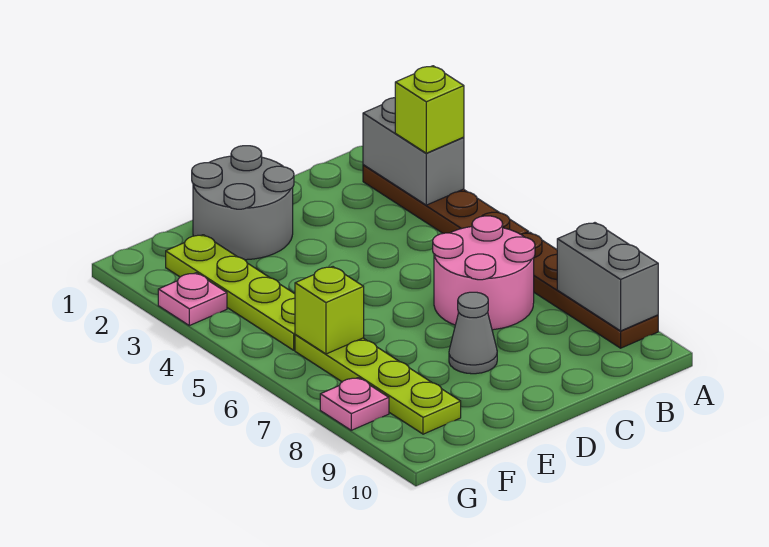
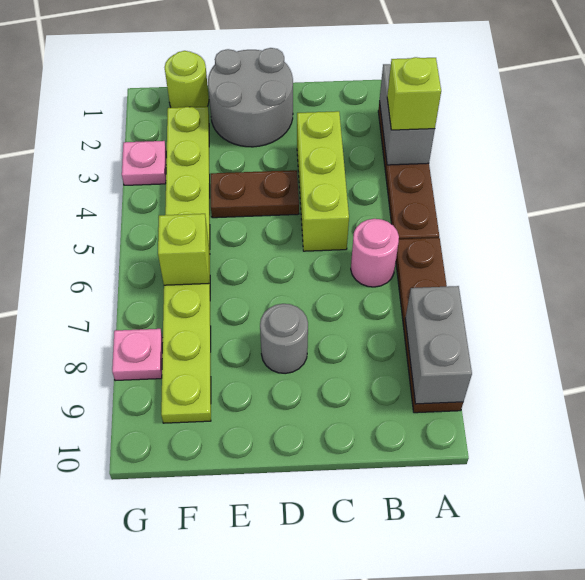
pink round brick B6:C7 level 1 -> pink round brick B6 level 1
none -> lime brick C3:C5 level 1
none -> brown plate D4:E4 level 1
grey cone D8 level 1 -> grey round brick D8 level 1
none -> lime round brick F1 level 1

